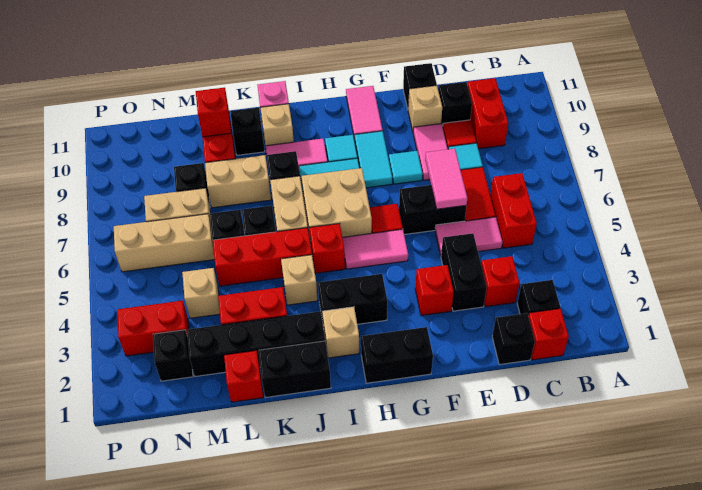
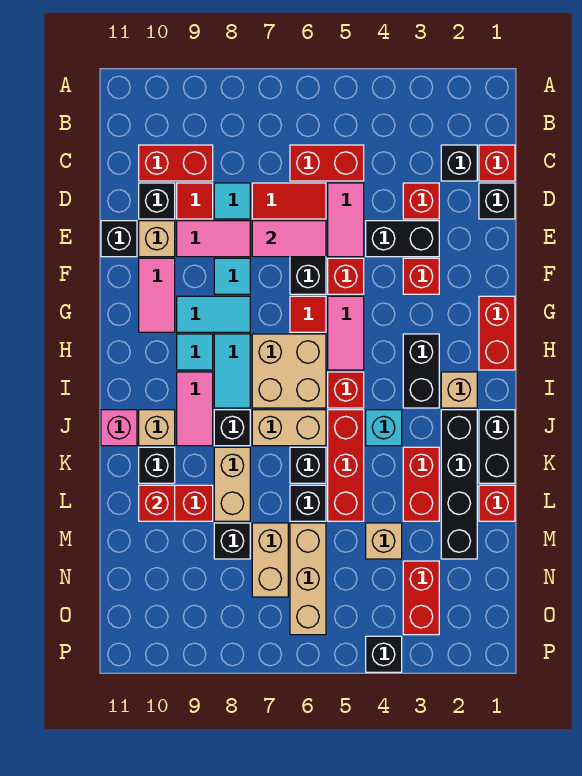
none -> red brick F5 level 1
black brick G1:H1 level 1 -> red brick G1:H1 level 1
pink tile G10:G11 level 1 -> pink tile F10:G10 level 1
tan brick J4 level 1 -> cyan brick J4 level 1
black brick N2 level 1 -> black brick P4 level 1

